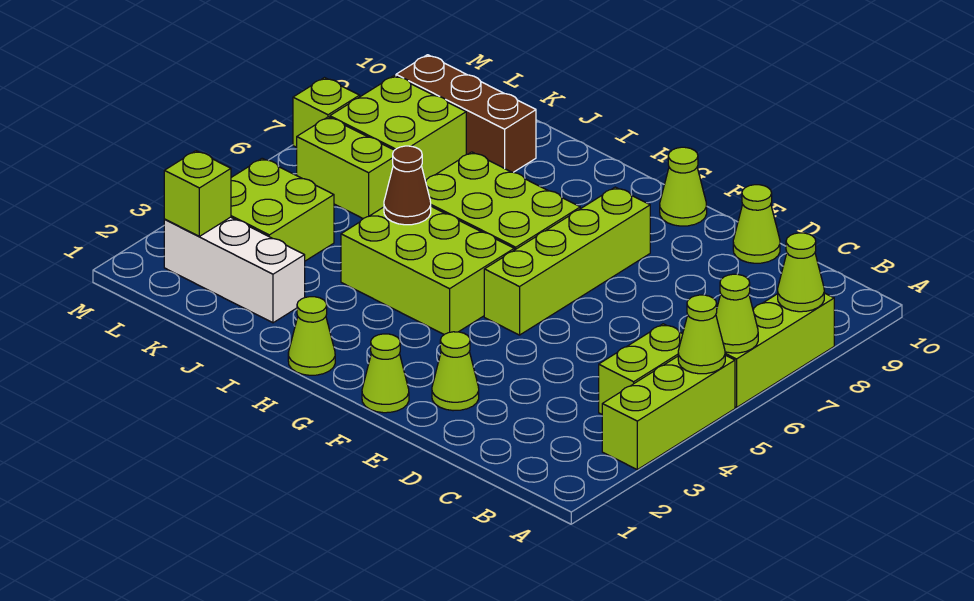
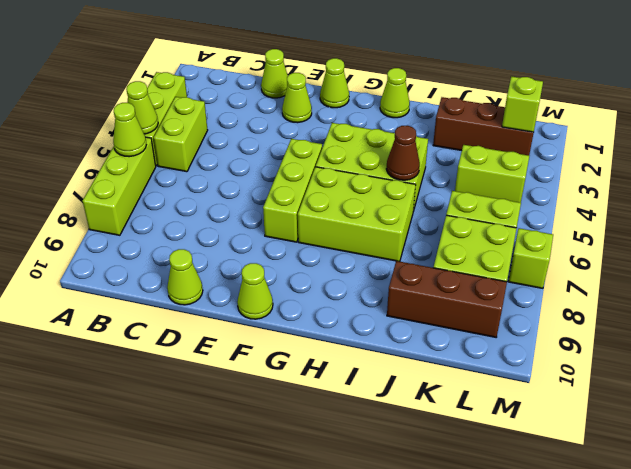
lime cone A8 level 2 -> lime cone D1 level 1
lime brick F5:F8 level 1 -> lime brick F5:F7 level 1
white brick J2:L2 level 1 -> brown brick J2:L2 level 1
lime brick K3:L4 level 1 -> lime brick K4:L4 level 1

